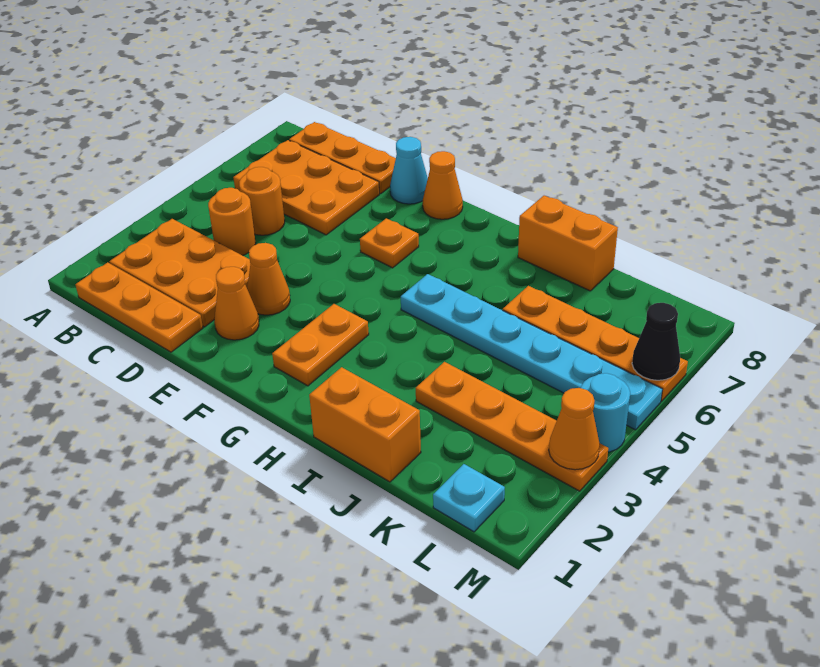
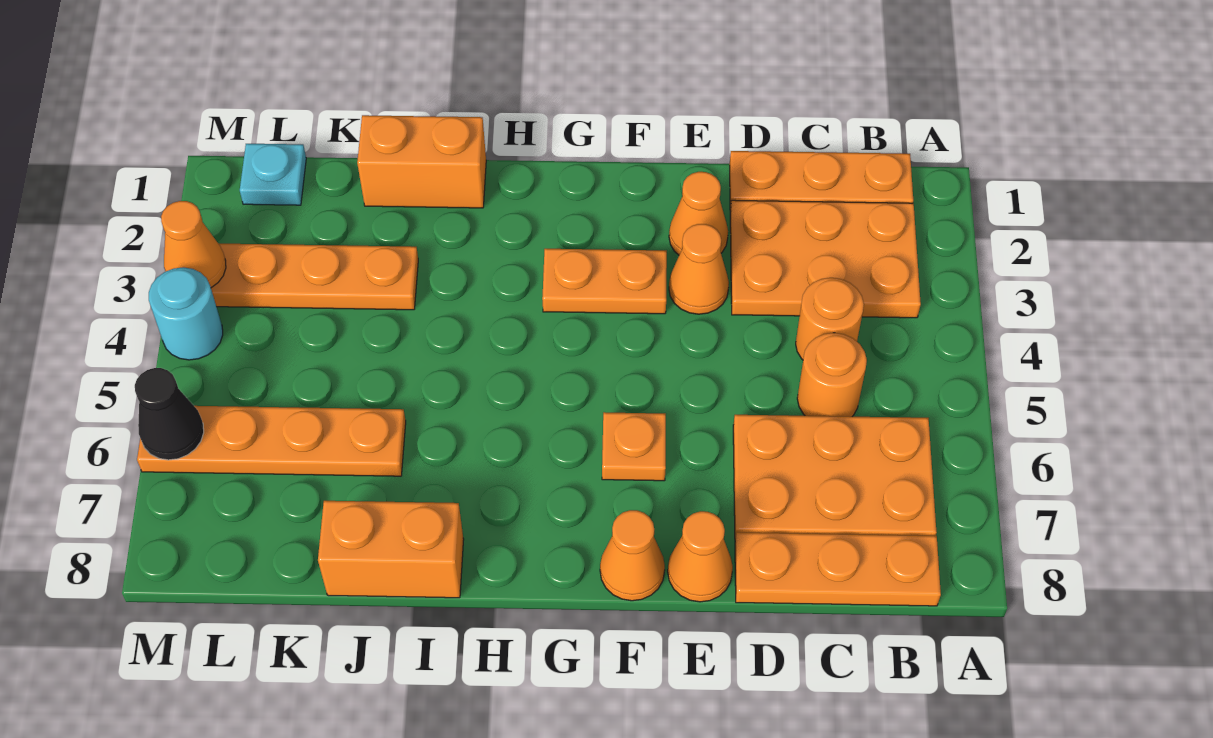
cyan cone E8 level 1 -> orange cone E8 level 1
orange plate G2:G3 level 1 -> orange plate F3:G3 level 1
cyan plate H5:M5 level 1 -> none

